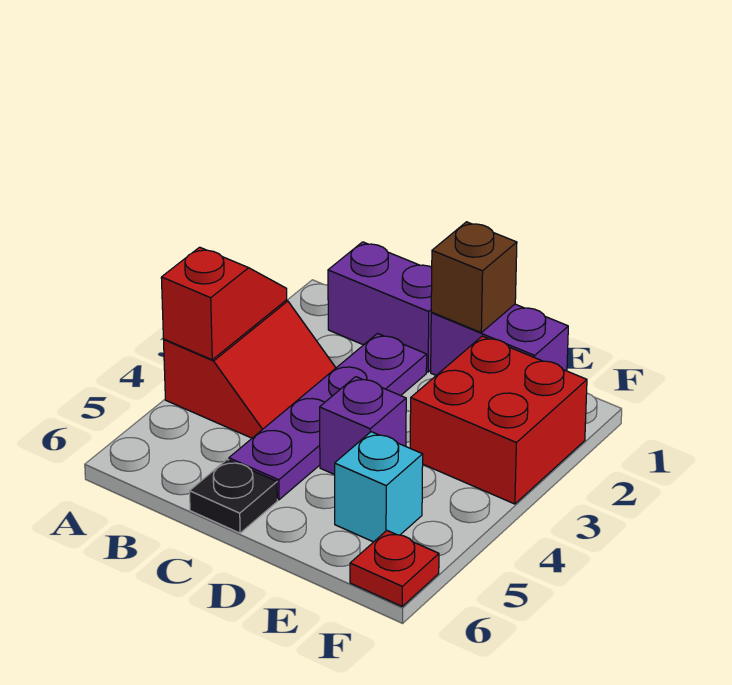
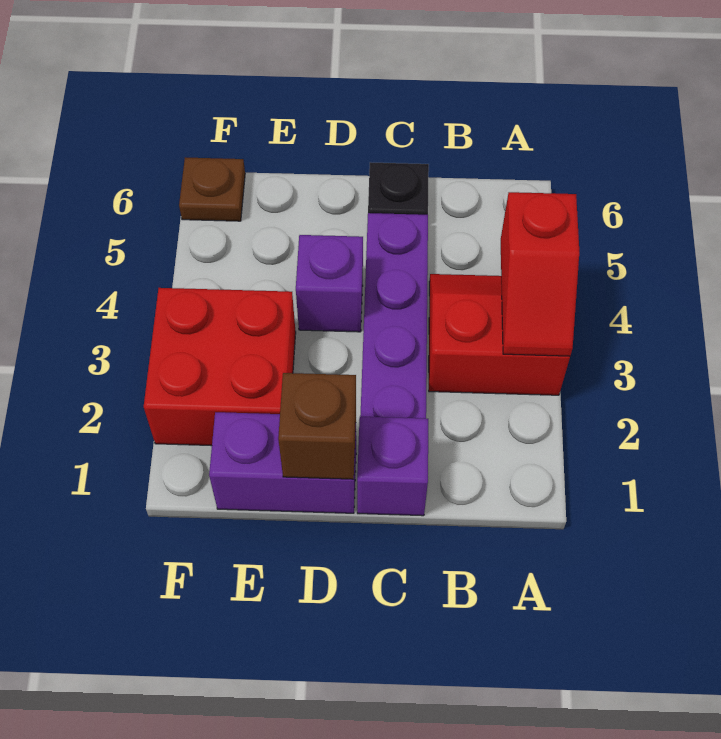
red slope A3:B4 level 1 top A -> red slope A3:B4 level 1 top 3
purple brick B1:C1 level 1 -> purple brick C1 level 1
cyan brick E5 level 1 -> none
red plate F6 level 1 -> brown plate F6 level 1

